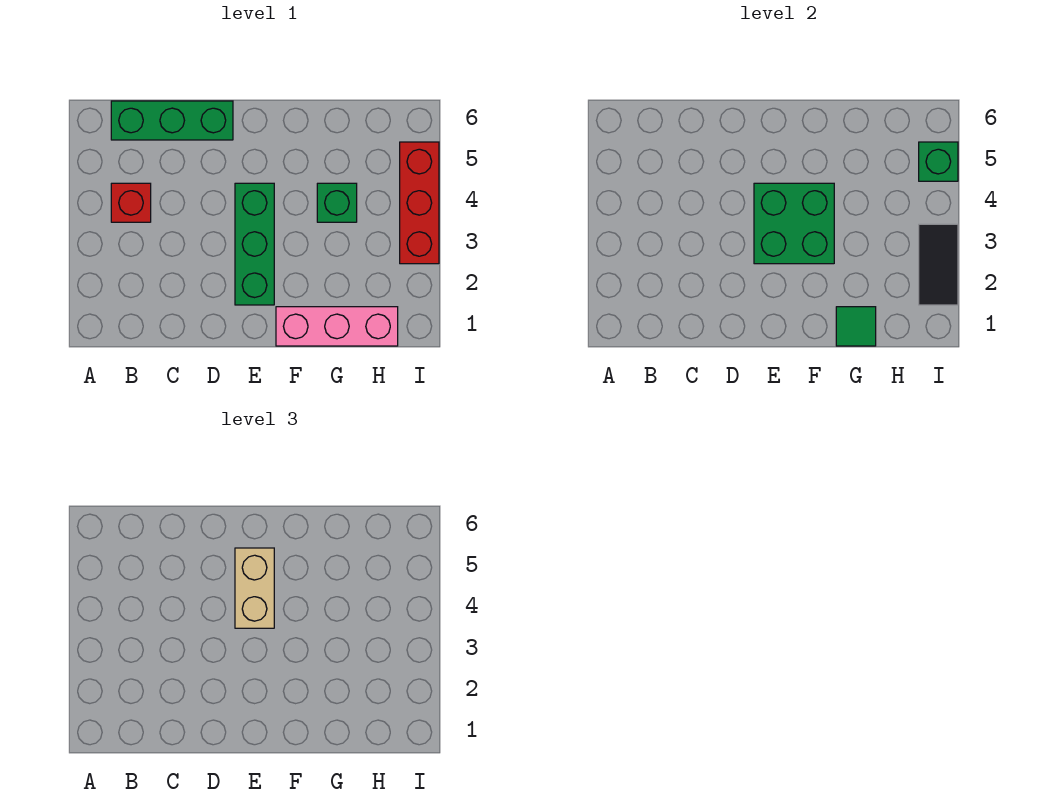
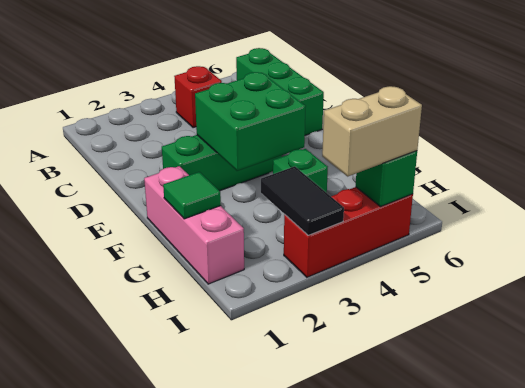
tan brick E4:E5 level 3 -> tan brick I4:I5 level 3
black tile I2:I3 level 2 -> black tile H3:I3 level 2

